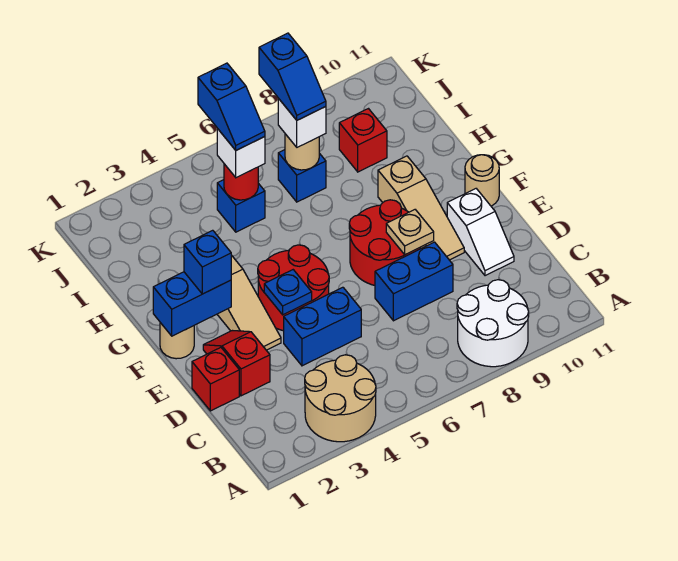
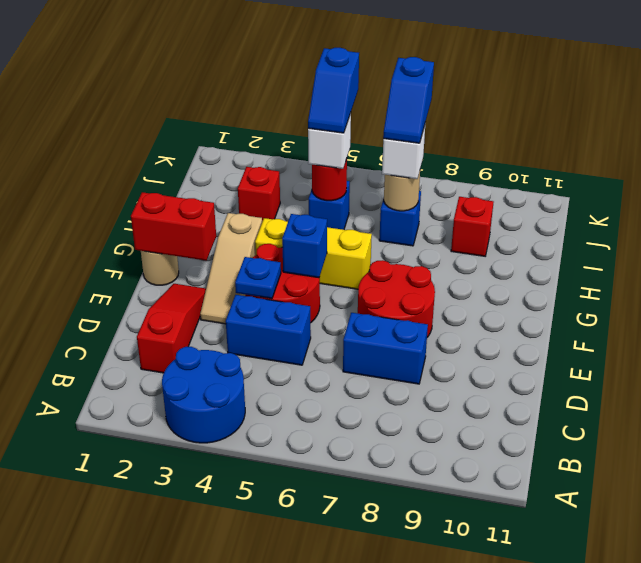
tan round brick A3:B4 level 1 -> blue round brick A3:B4 level 1
white round brick A8:B9 level 1 -> none
red brick D1 level 1 -> red brick I3 level 1
red slope D2:E2 level 1 top D -> red slope C2:E2 level 1 top C
white slope D10:E10 level 1 top E -> none
tan plate E8 level 2 -> none
tan slope E9:G9 level 1 top G -> none
blue brick F1:F2 level 2 -> red brick F1:F2 level 2
blue brick F2 level 3 -> blue brick F5 level 2
tan round brick F11 level 1 -> none
none -> yellow brick G4:G6 level 1

